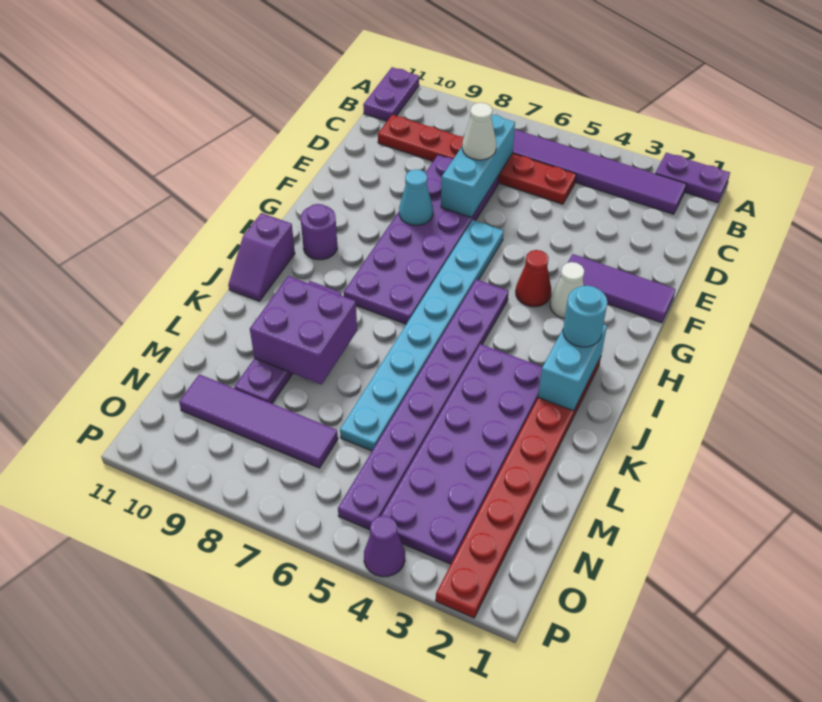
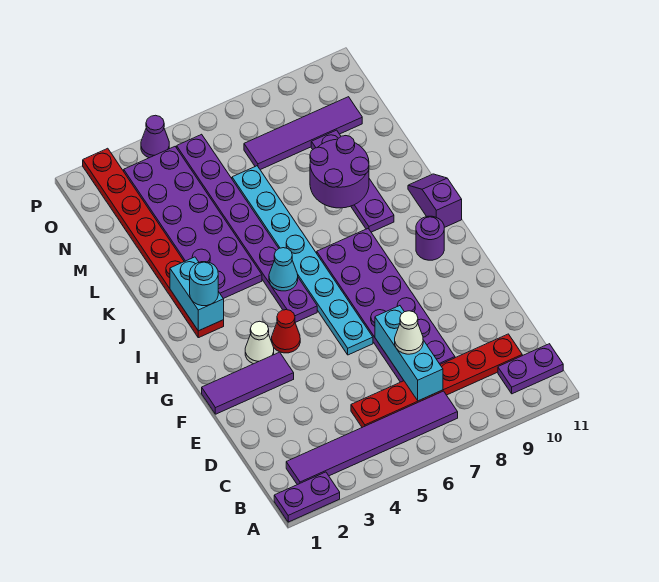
purple plate A11:B11 level 1 -> purple plate B10:B11 level 1
cyan cone F8 level 2 -> cyan cone I5 level 2
purple brick K8:L9 level 2 -> purple round brick K8:L9 level 2

